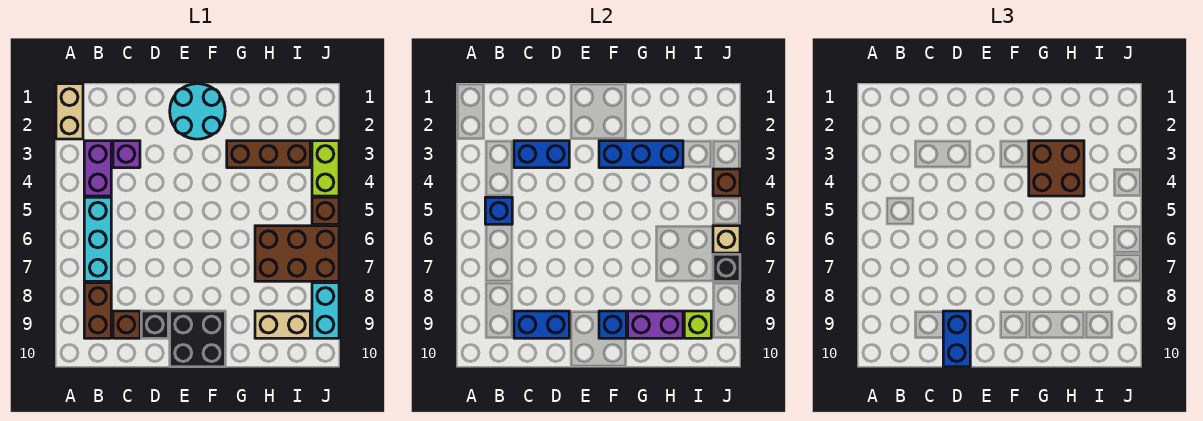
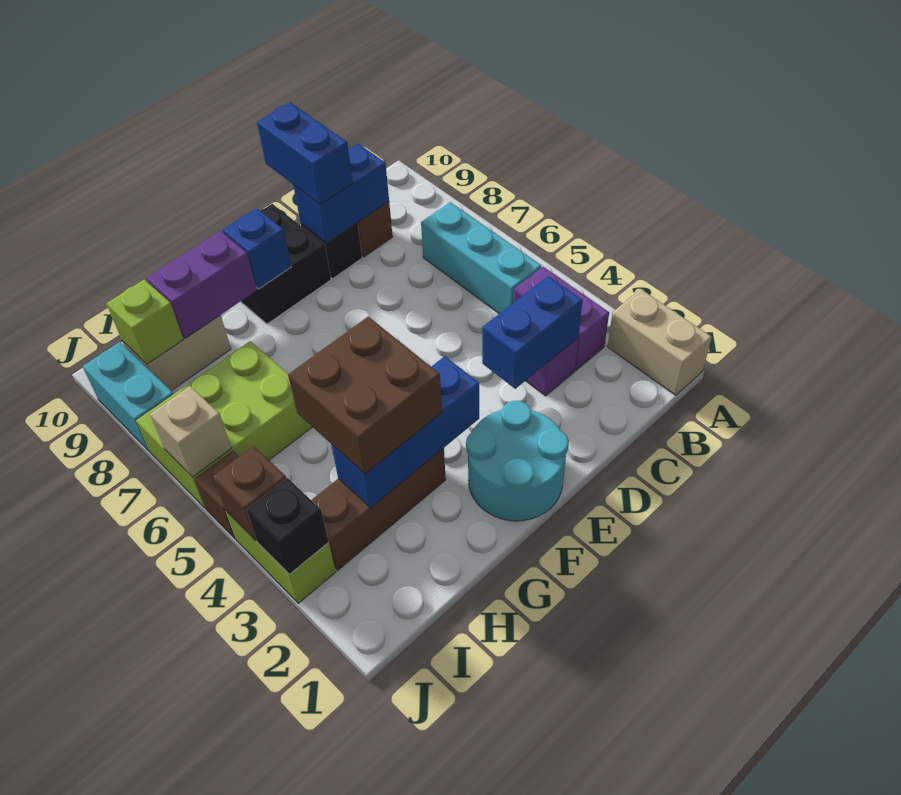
blue brick B5 level 2 -> none
brown brick B8:B9 level 1 -> none
brown brick H6:J7 level 1 -> lime brick H6:J7 level 1
black brick J7 level 2 -> black brick J3 level 2

